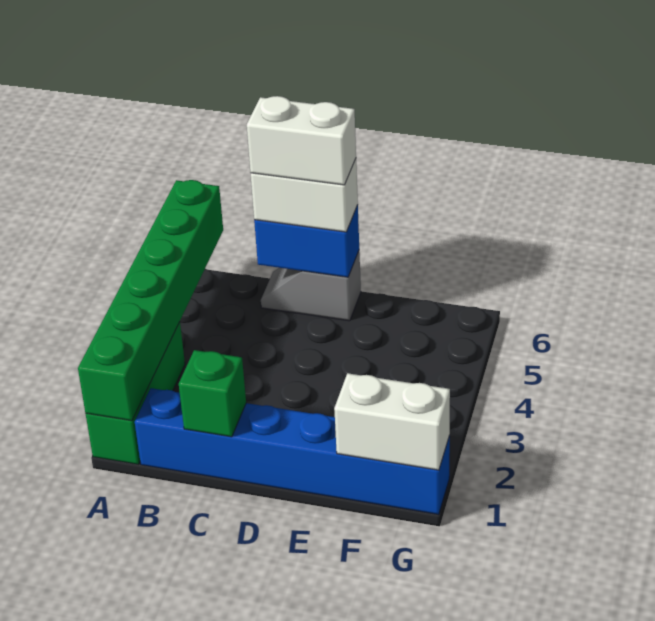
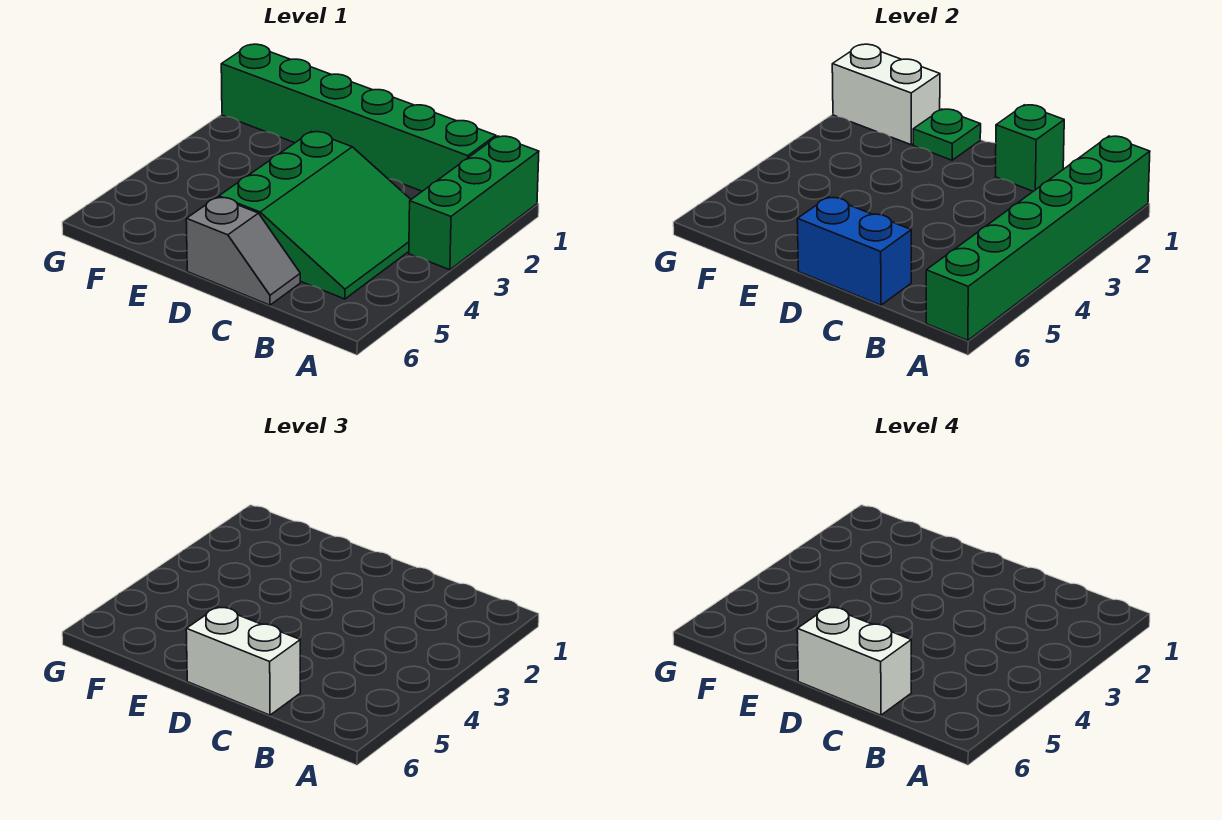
blue brick B1:G1 level 1 -> green brick B1:G1 level 1
none -> green slope B3:D5 level 1 top D
none -> green plate E1 level 2

